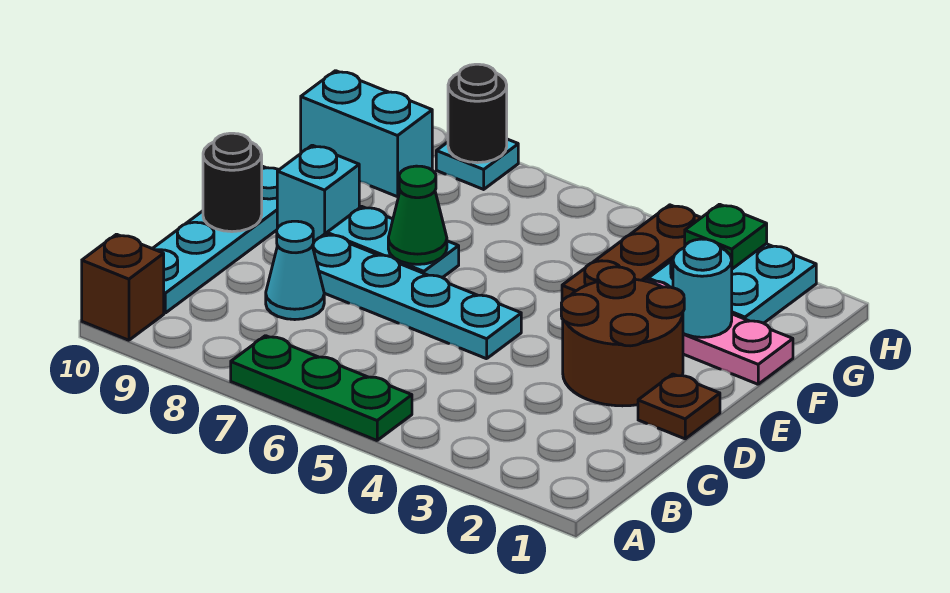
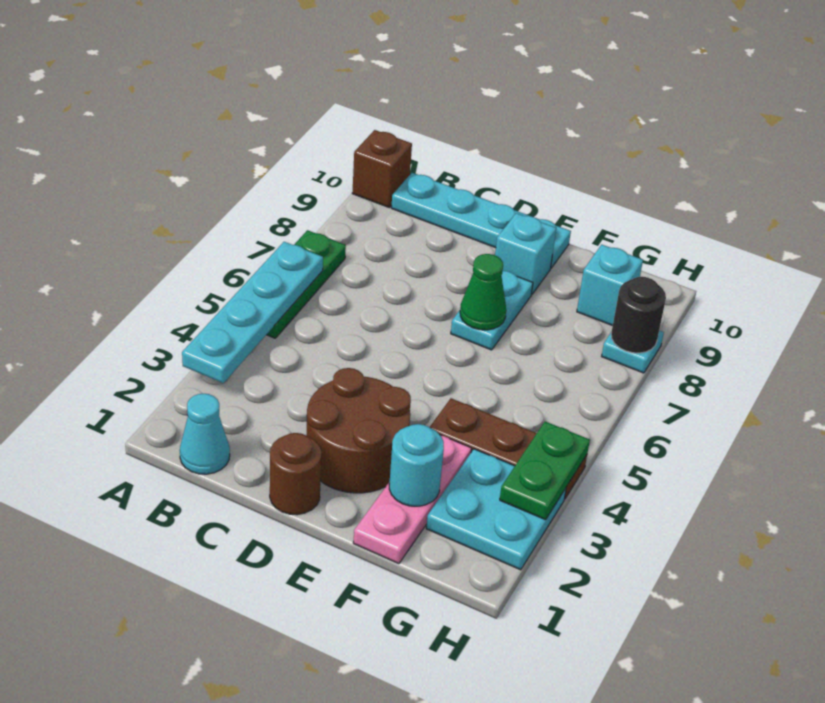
cyan cone C8 level 1 -> cyan cone B1 level 1
brown plate D1 level 1 -> brown round brick D1 level 1
cyan plate D5:D8 level 1 -> cyan plate A3:A6 level 2
black round brick D10 level 2 -> none
cyan brick G9:G10 level 1 -> cyan brick G9 level 1
green plate H3 level 2 -> green plate H3:H4 level 2

